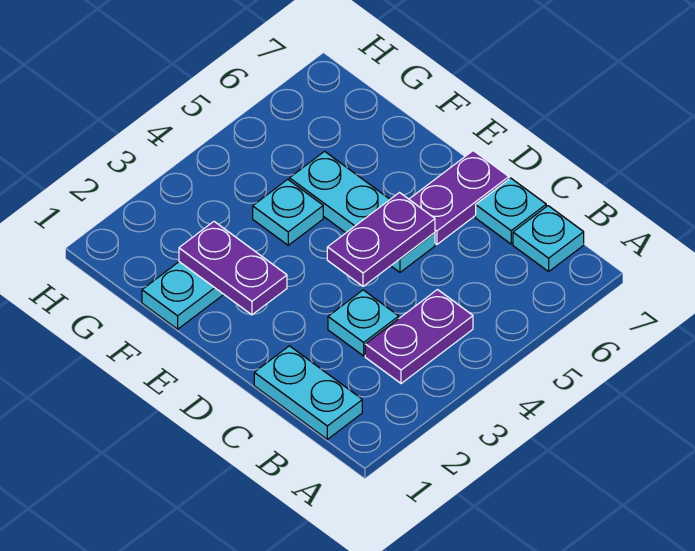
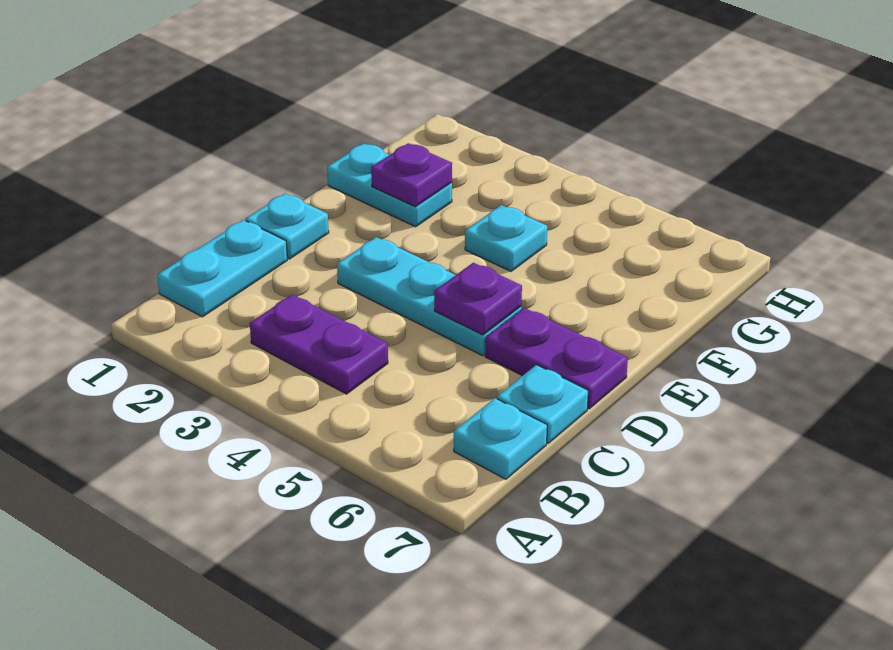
cyan plate C3 level 1 -> cyan plate D1 level 1
purple plate D4:D5 level 2 -> purple plate D5 level 2
cyan plate D5:F5 level 1 -> cyan plate D3:D5 level 1
purple plate E2:F2 level 2 -> purple plate F2 level 2

